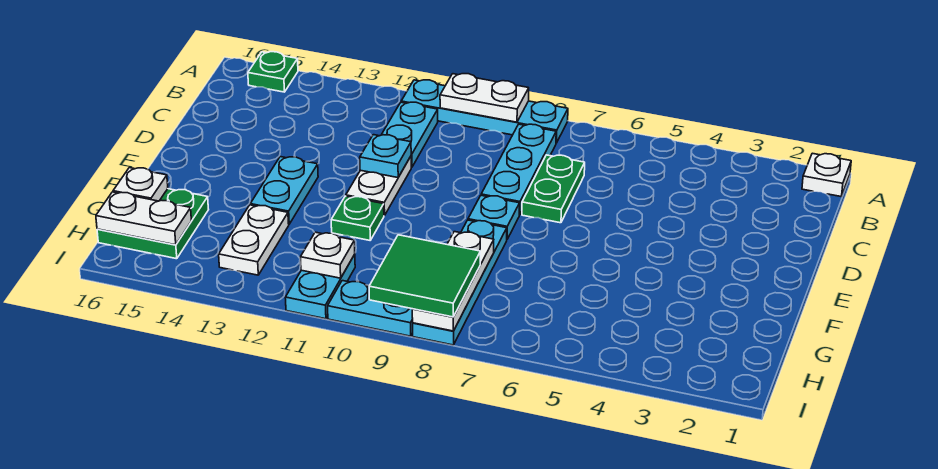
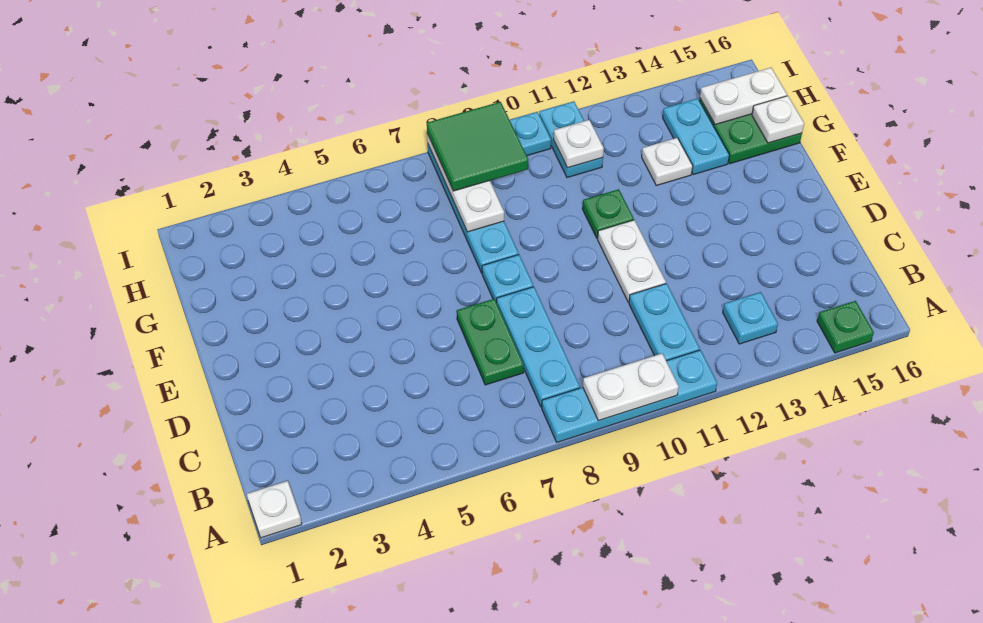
cyan plate D11 level 2 -> cyan plate B13 level 1
cyan plate E13:F13 level 1 -> cyan plate G14:H14 level 1
white plate G13:H13 level 1 -> white plate G13 level 1

